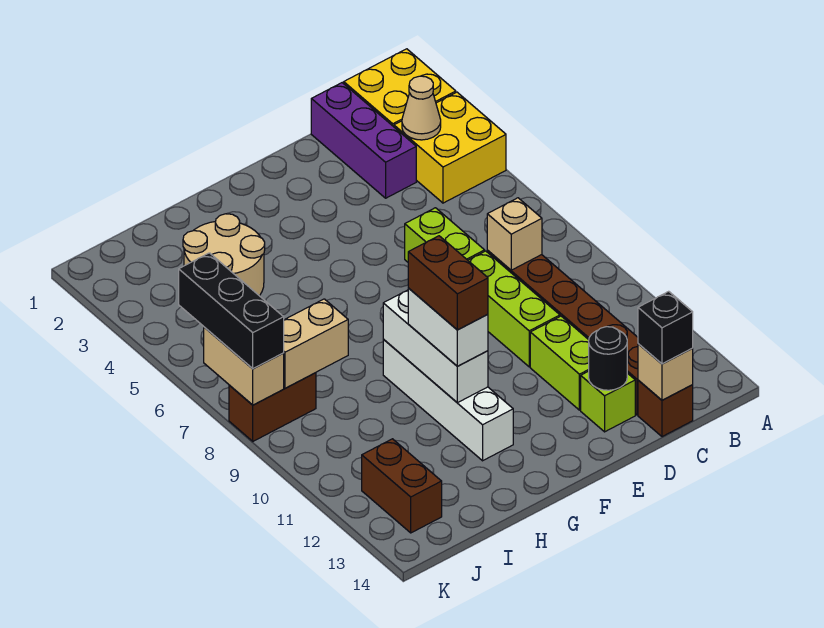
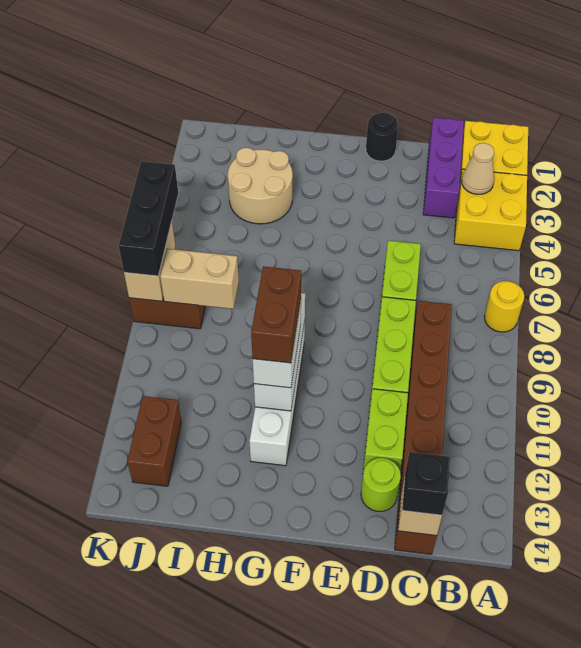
none -> yellow round brick A7 level 1
tan brick C8 level 2 -> none
lime brick D13 level 1 -> lime round brick D13 level 1
black round brick D13 level 2 -> black round brick E1 level 1

